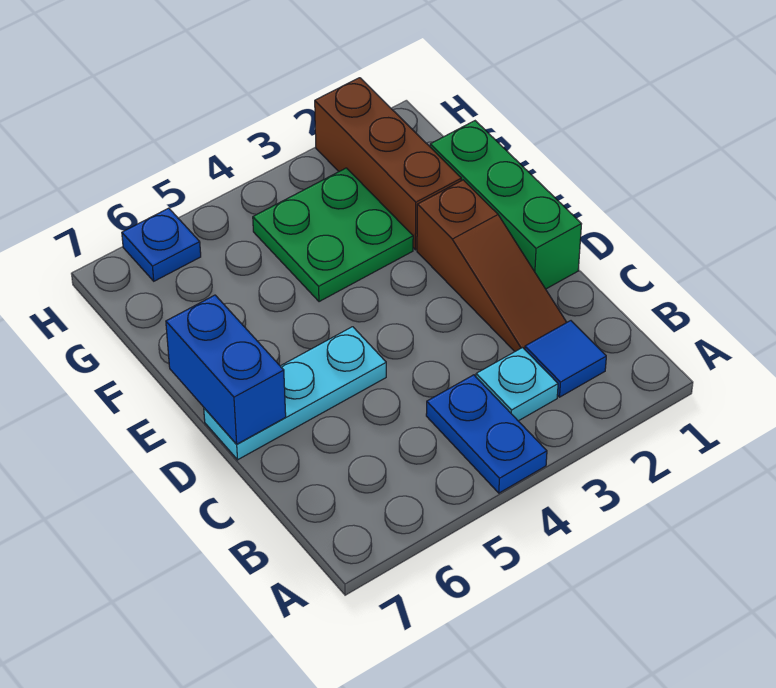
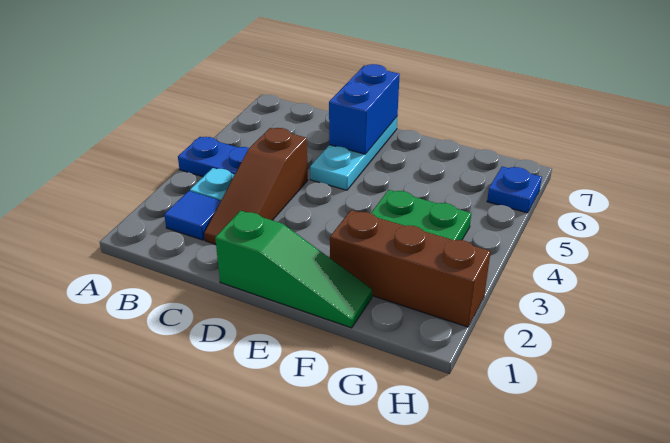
brown slope C2:E2 level 1 top E -> brown slope C2:C4 level 1 top 4
green brick D1:F1 level 1 -> green slope D1:F1 level 1 top D
blue brick D7:E7 level 2 -> blue brick D6:D7 level 2

